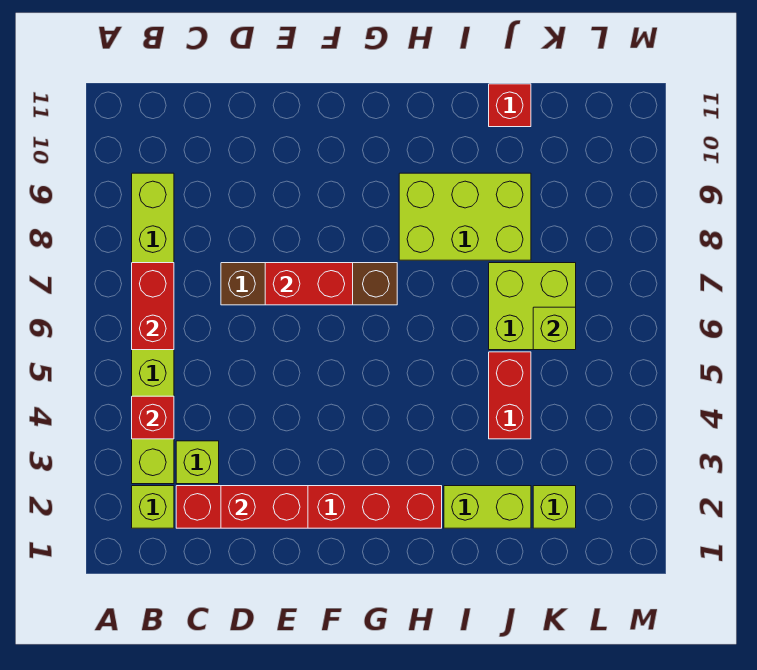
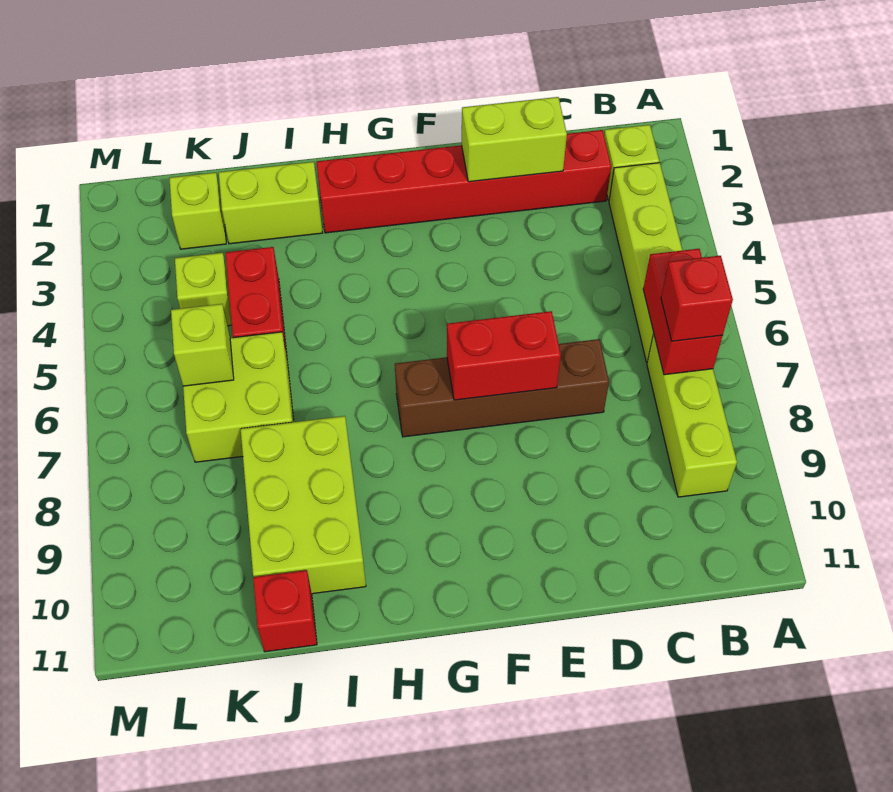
red brick B4 level 2 -> red brick B7 level 3
lime brick C3 level 1 -> lime brick K4 level 1
red brick D2:E2 level 2 -> lime brick D2:E2 level 2
lime brick H8:J9 level 1 -> lime brick I8:J10 level 1

